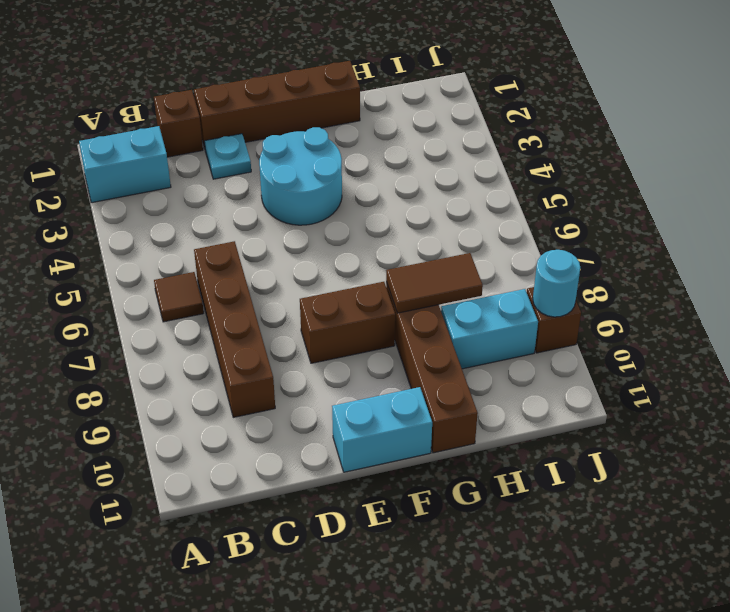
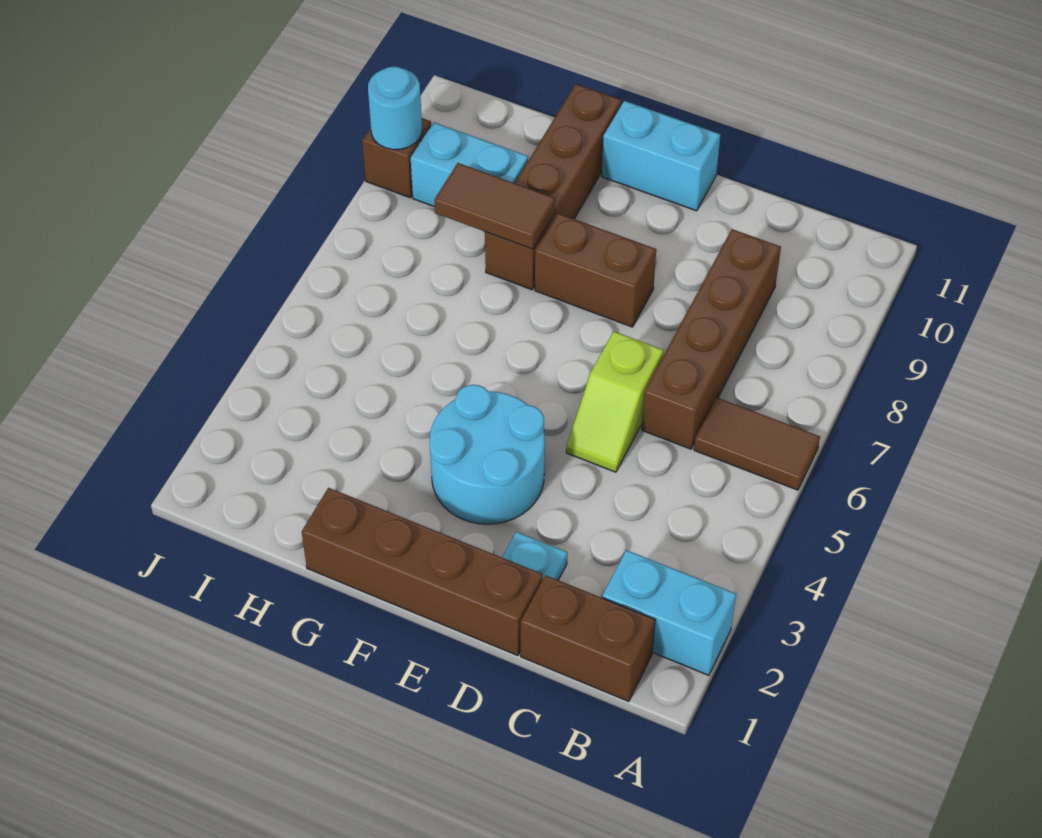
brown tile B6 level 1 -> brown tile A6:B6 level 1
brown brick C1 level 1 -> brown brick B1:C1 level 1
none -> lime slope D5:D6 level 1 top 6

